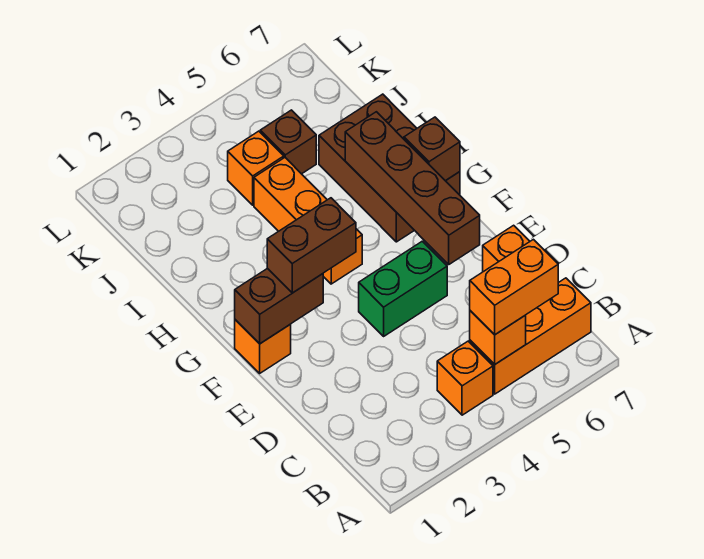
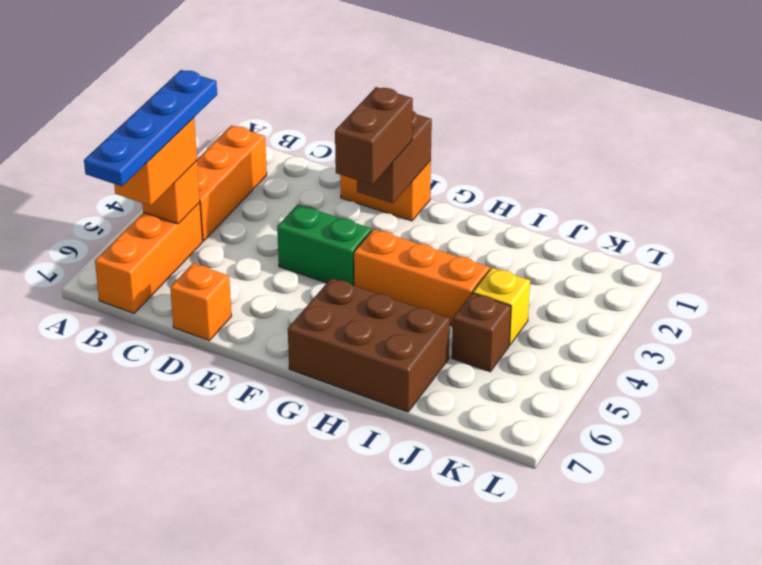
orange brick B4 level 1 -> orange brick B2:B4 level 1
none -> blue plate B4:B7 level 4
green brick E4:E5 level 1 -> green brick E4:F4 level 1
brown brick E6:H6 level 2 -> none
orange brick F1 level 1 -> orange brick E1:F1 level 1
brown brick G7 level 2 -> none
orange brick J4 level 1 -> yellow brick J4 level 1

